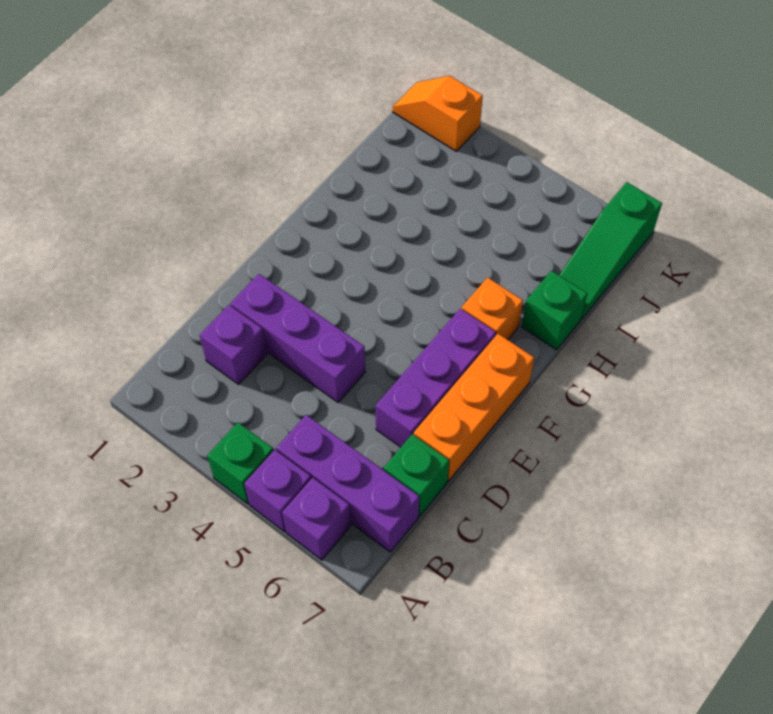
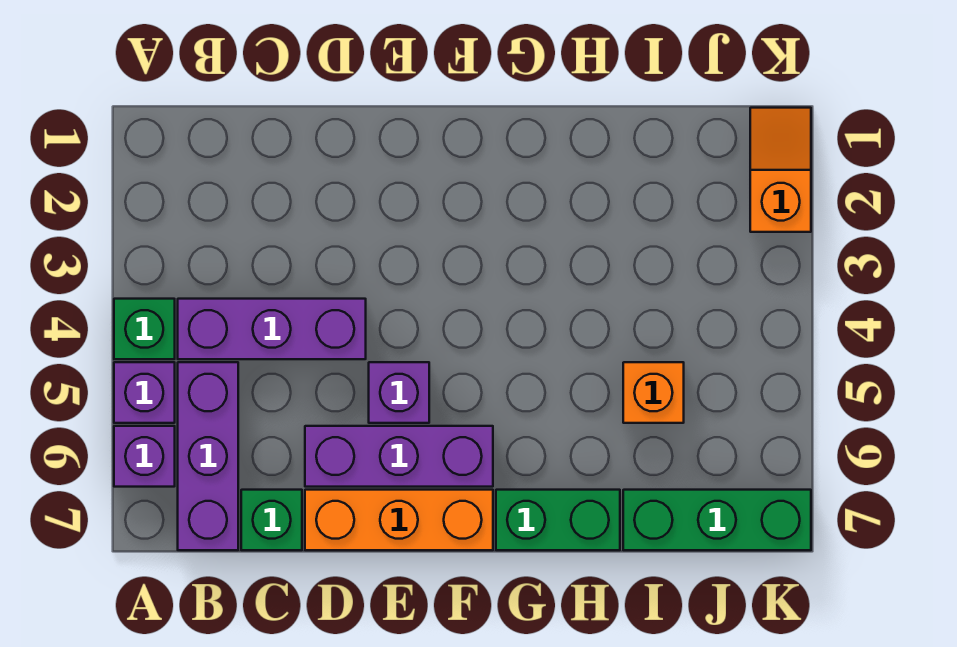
purple brick C2 level 1 -> purple brick E5 level 1
purple brick D2:D4 level 1 -> purple brick B4:D4 level 1
orange brick G6 level 1 -> orange brick I5 level 1
green brick H7 level 1 -> green brick G7:H7 level 1
green slope I7:K7 level 1 top K -> green brick I7:K7 level 1

